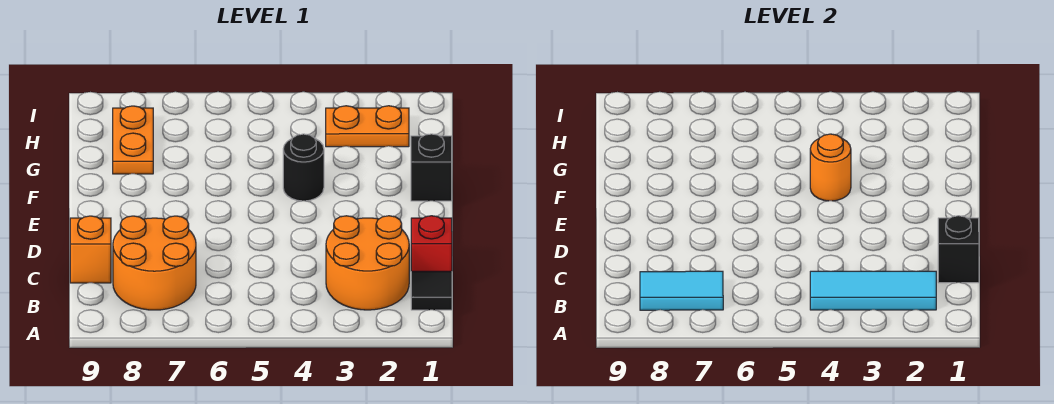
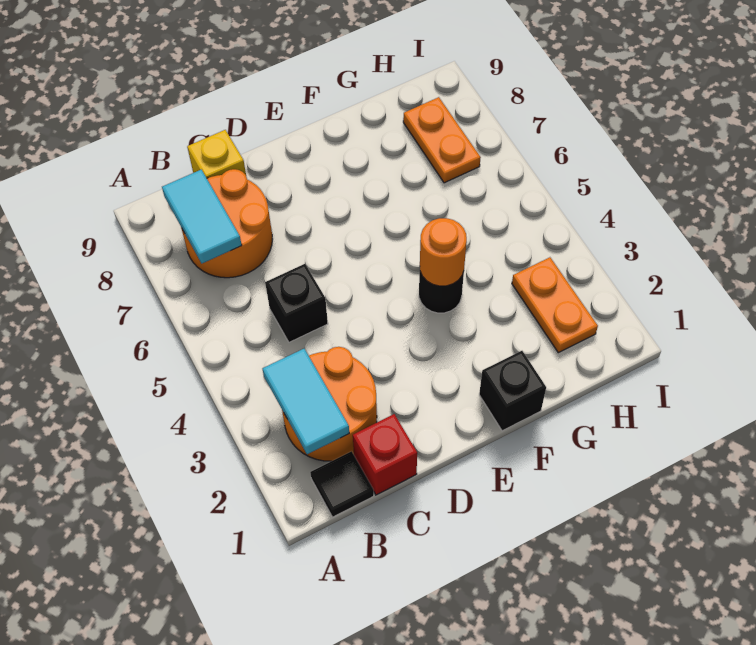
cyan tile B2:B4 level 2 -> cyan tile B2:B3 level 2
black brick C1 level 2 -> black brick C5 level 1
orange brick C9 level 1 -> yellow brick C9 level 1
orange plate G8:H8 level 1 -> orange plate H7:H8 level 1

